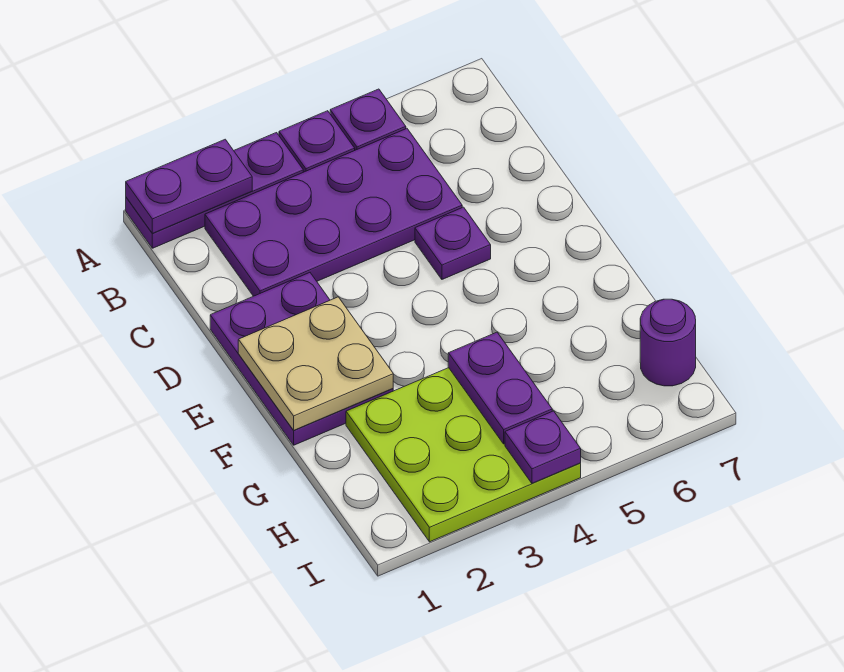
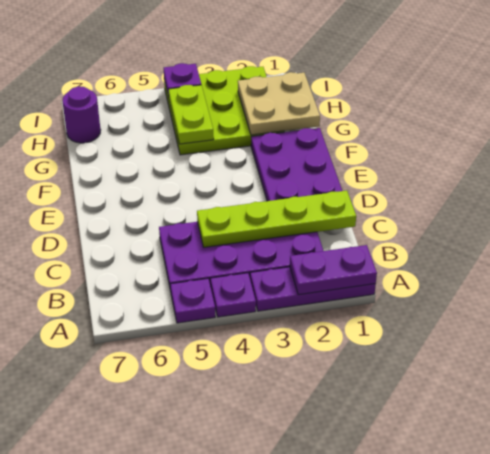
none -> lime plate C1:C4 level 2
purple plate D5 level 1 -> none
tan plate E1:F2 level 2 -> tan plate G1:H2 level 2
purple plate G4:H4 level 2 -> lime plate G4:H4 level 2

